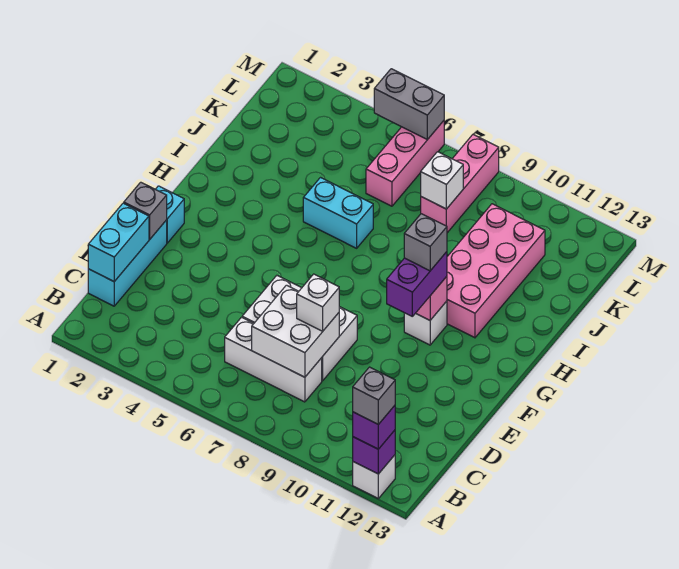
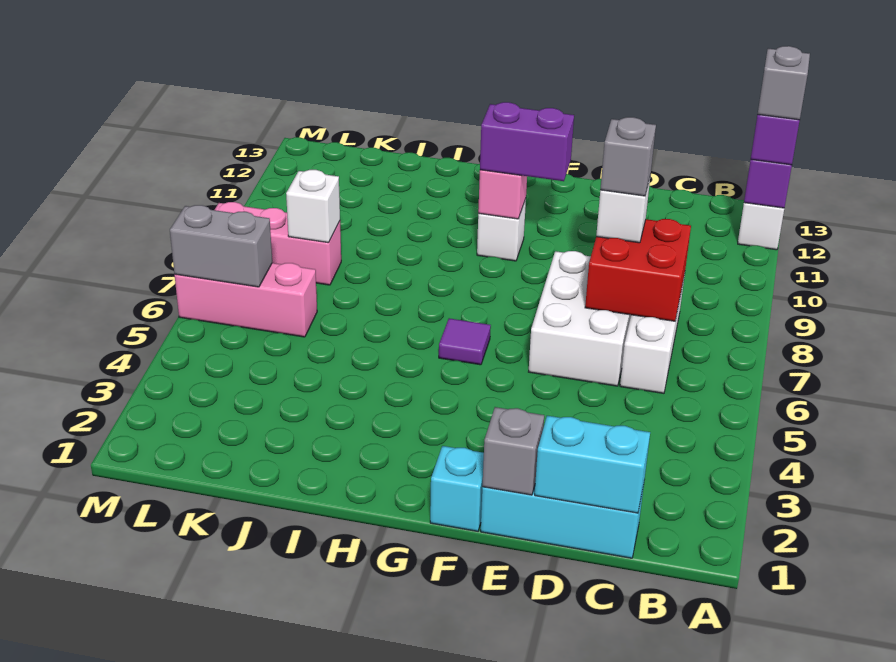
white brick C7:D8 level 2 -> red brick C7:D8 level 2
none -> purple tile G6 level 1
grey brick G10 level 4 -> grey brick D8 level 4
pink brick H10:K11 level 1 -> none
cyan brick I5:I6 level 1 -> none
grey brick M5:M6 level 2 -> grey brick L6:M6 level 2

